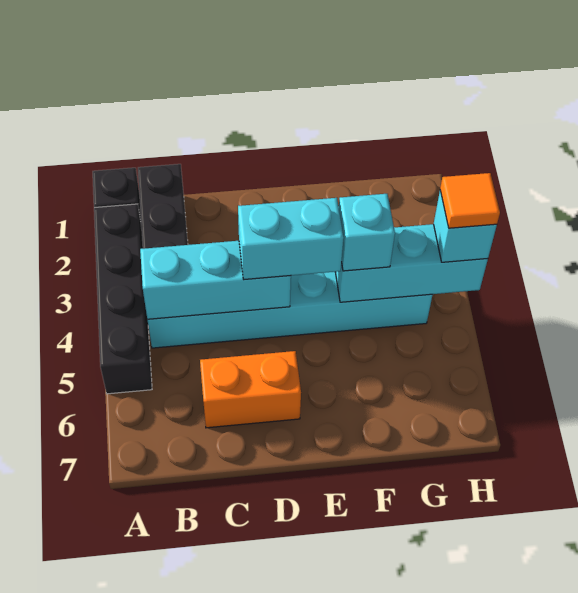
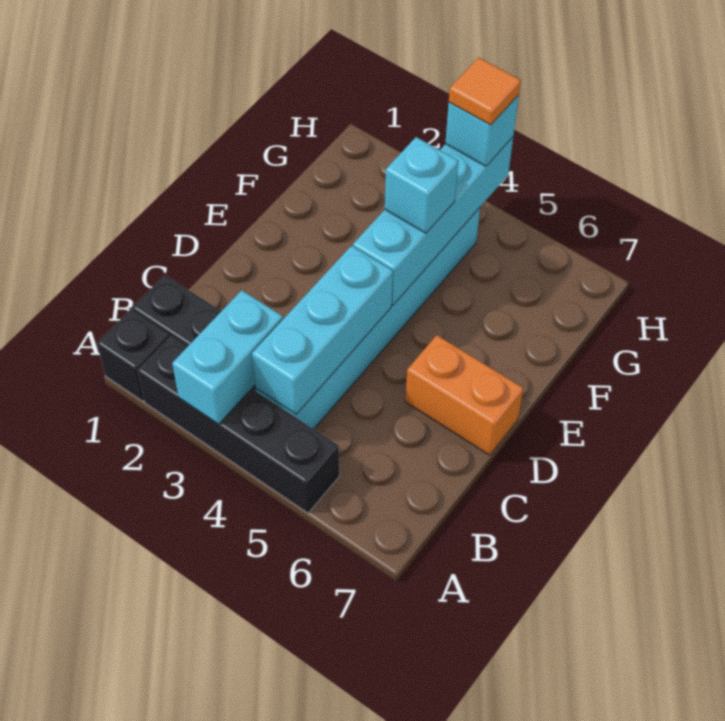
orange brick C6:D6 level 1 -> orange brick D6:D7 level 1
cyan brick D4:E4 level 3 -> cyan brick A3:B3 level 2
cyan brick F4:H4 level 2 -> cyan brick E4:H4 level 2

